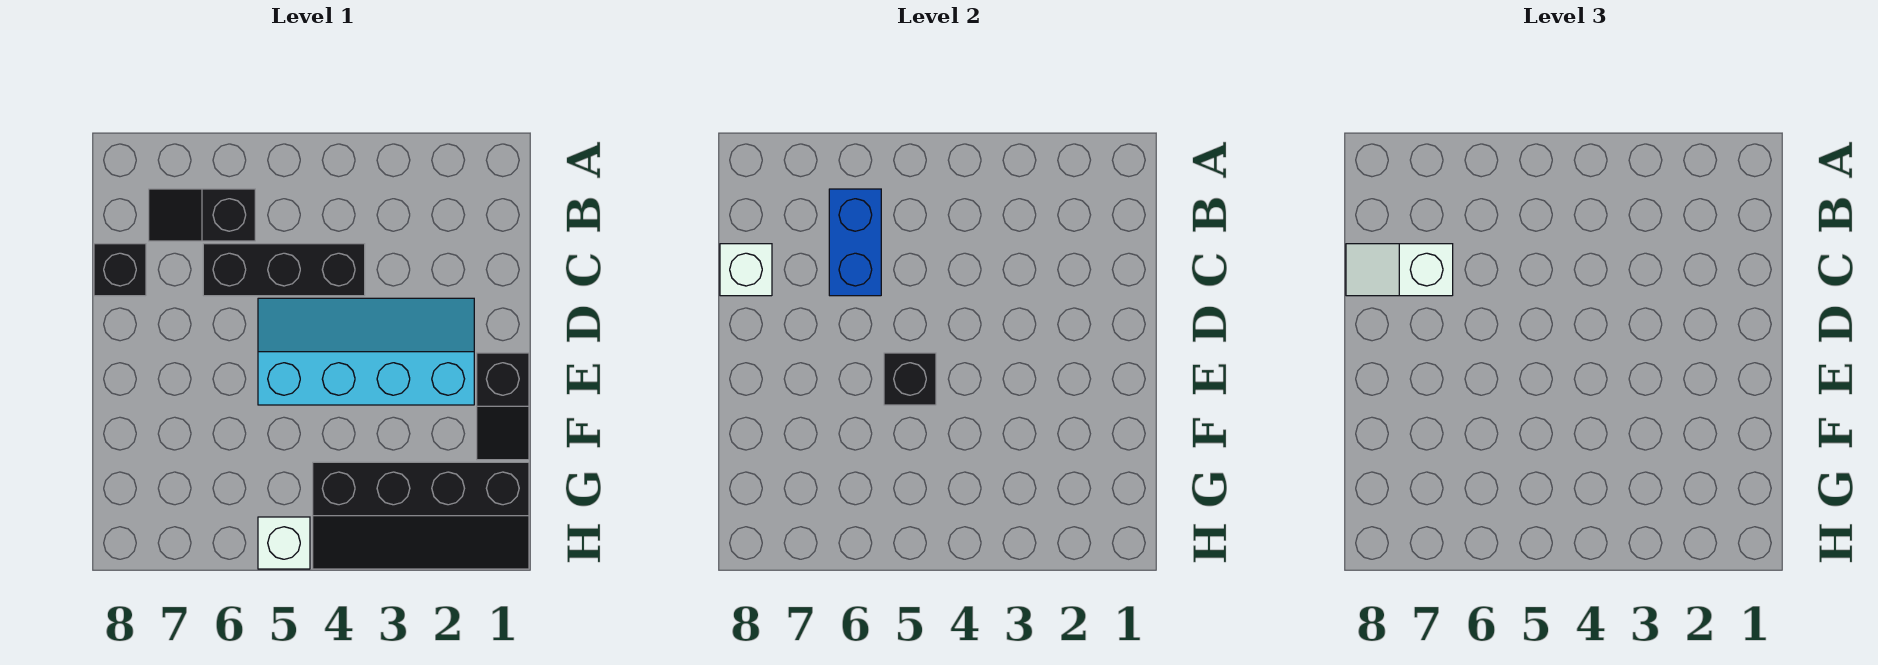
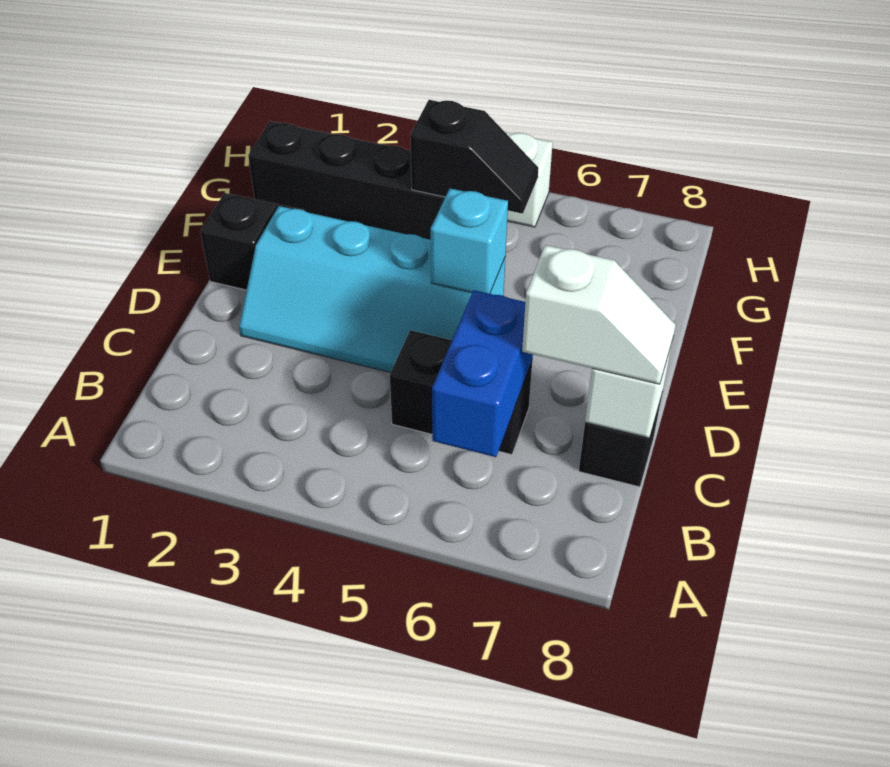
black slope B6:B7 level 1 top 6 -> black slope G4:G5 level 2 top 4
black brick C4:C6 level 1 -> black brick C5:C6 level 1
black brick E5 level 2 -> cyan brick E5 level 2

